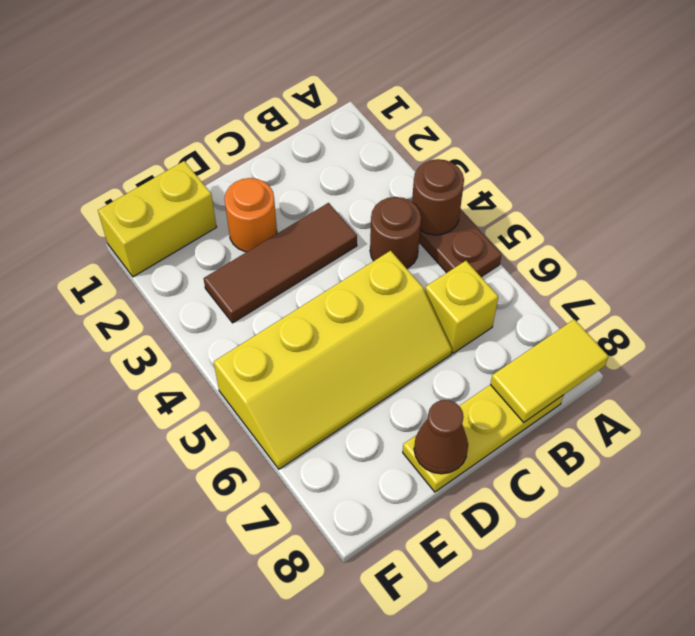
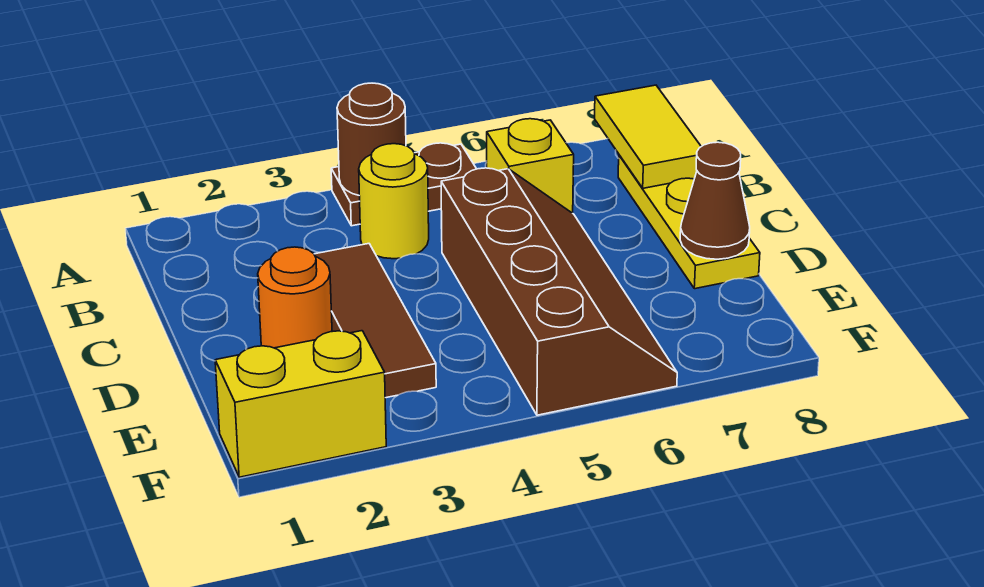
brown round brick B4 level 1 -> yellow round brick B4 level 1
yellow slope C5:F6 level 1 top 5 -> brown slope C5:F6 level 1 top 5
yellow brick E1:F1 level 1 -> yellow brick F1:F2 level 1

